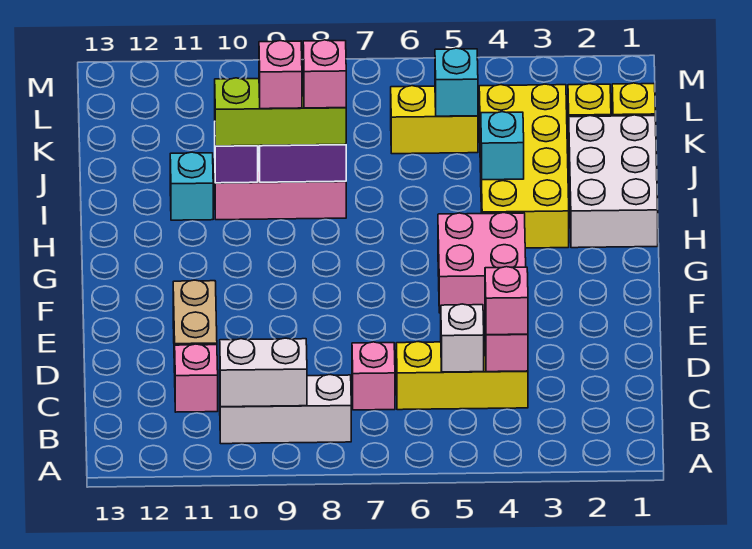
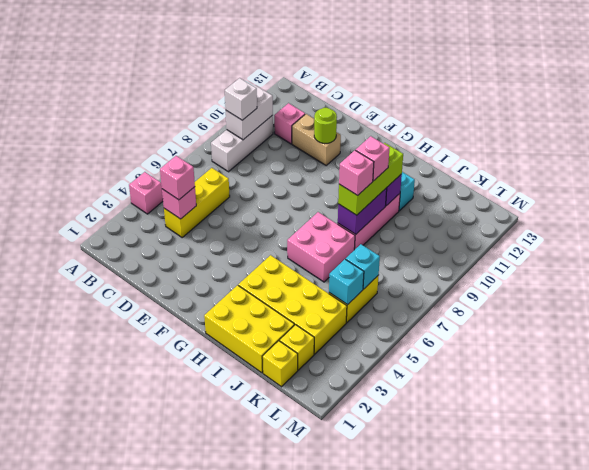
white brick C5 level 2 -> white brick B9 level 3
pink brick C7 level 1 -> pink brick A4 level 1
none -> lime round brick E11 level 2
pink brick F4:G5 level 1 -> pink brick H6:I7 level 1
white brick H1:J2 level 1 -> yellow brick H1:J2 level 1
cyan brick I4 level 2 -> cyan brick K6 level 2

